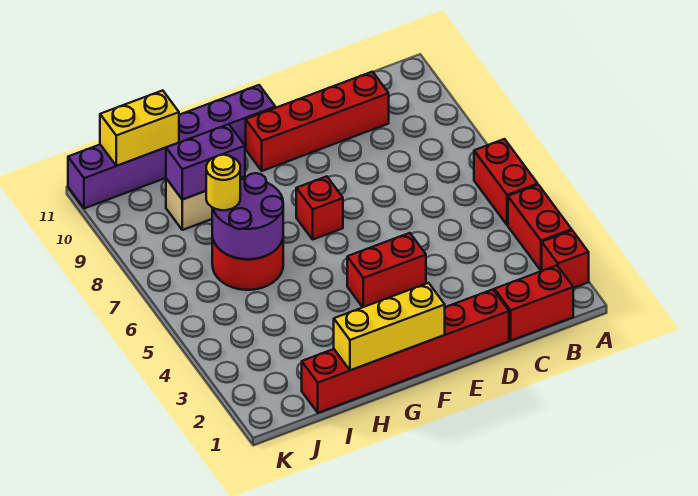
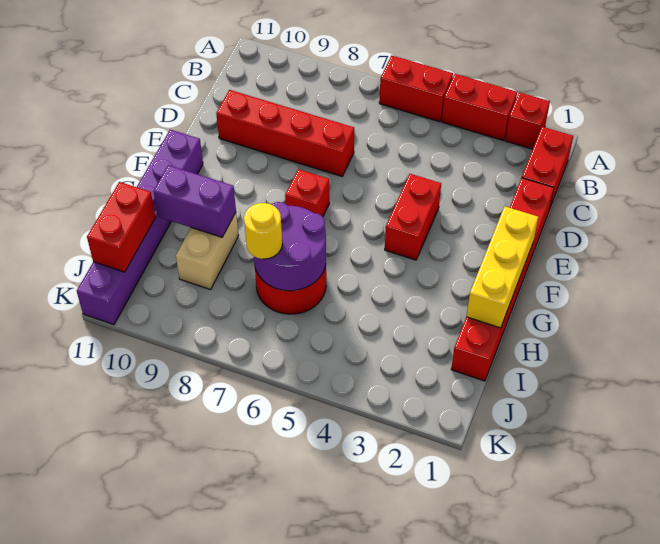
red brick C10:F10 level 1 -> red brick D7:D10 level 1
purple brick H9:I9 level 2 -> purple brick H9:H10 level 2
yellow brick I11:J11 level 2 -> red brick I11:J11 level 2

